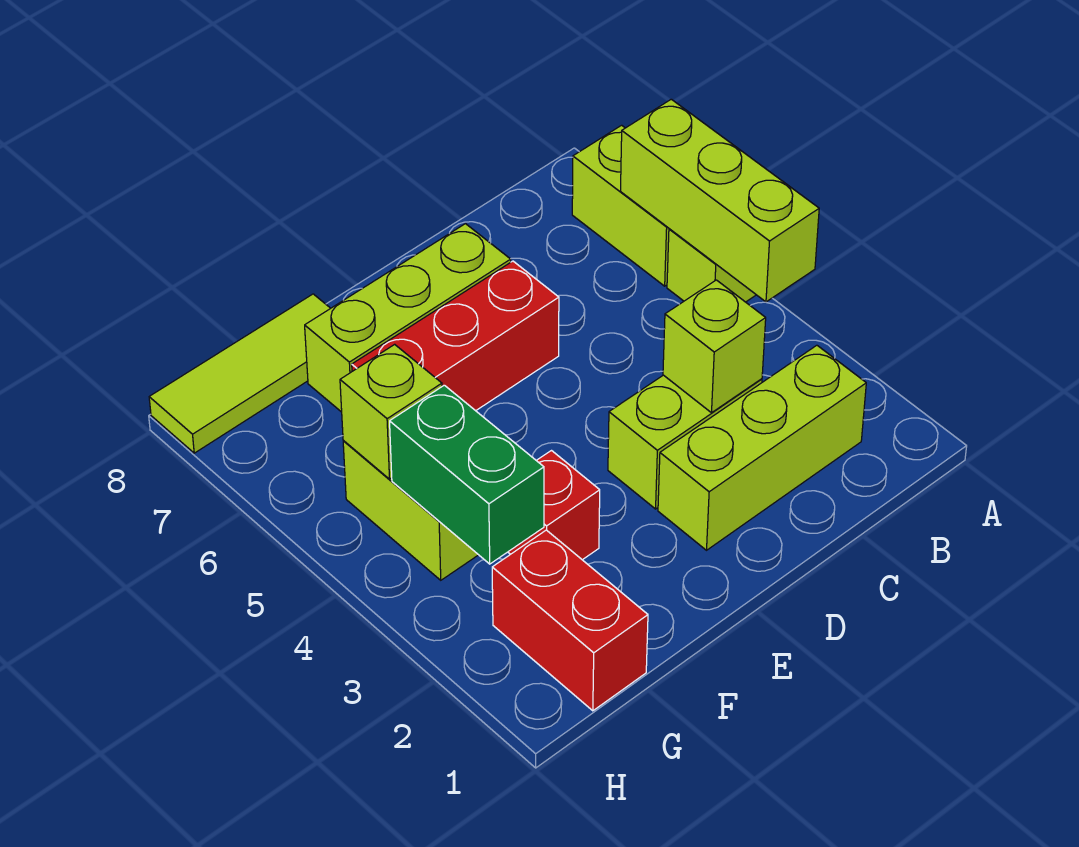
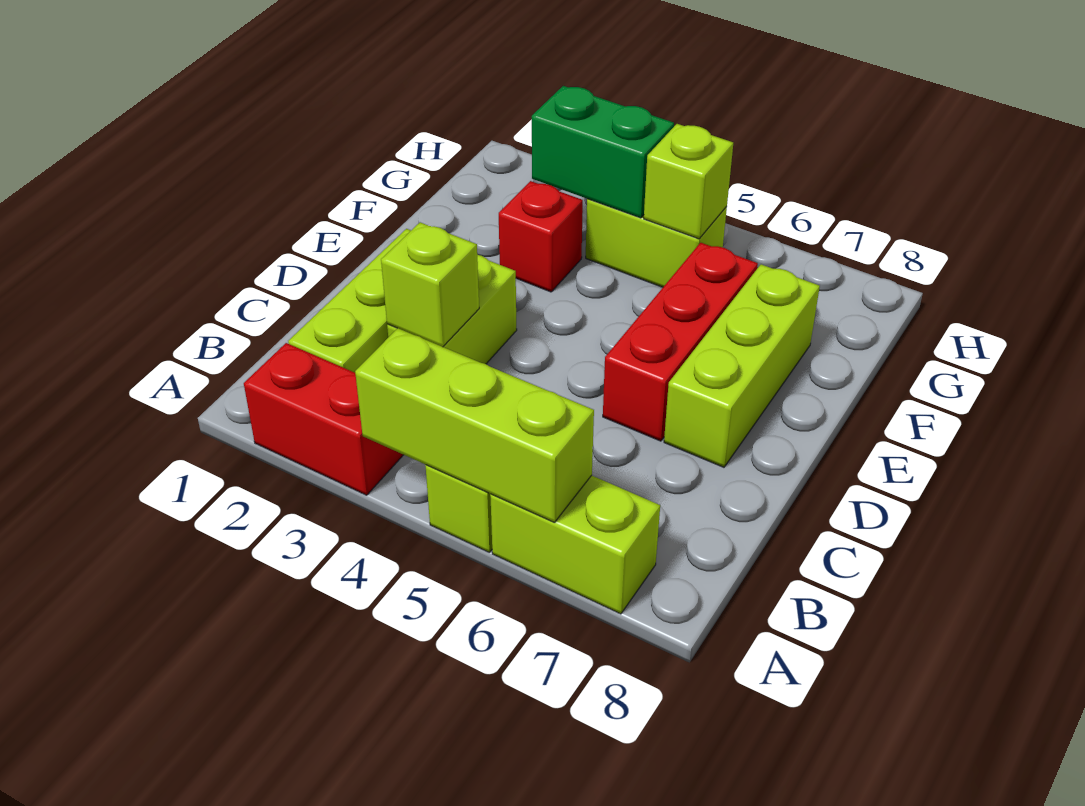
lime tile F8:H8 level 1 -> none
red brick G1:G2 level 1 -> red brick A2:A3 level 1

